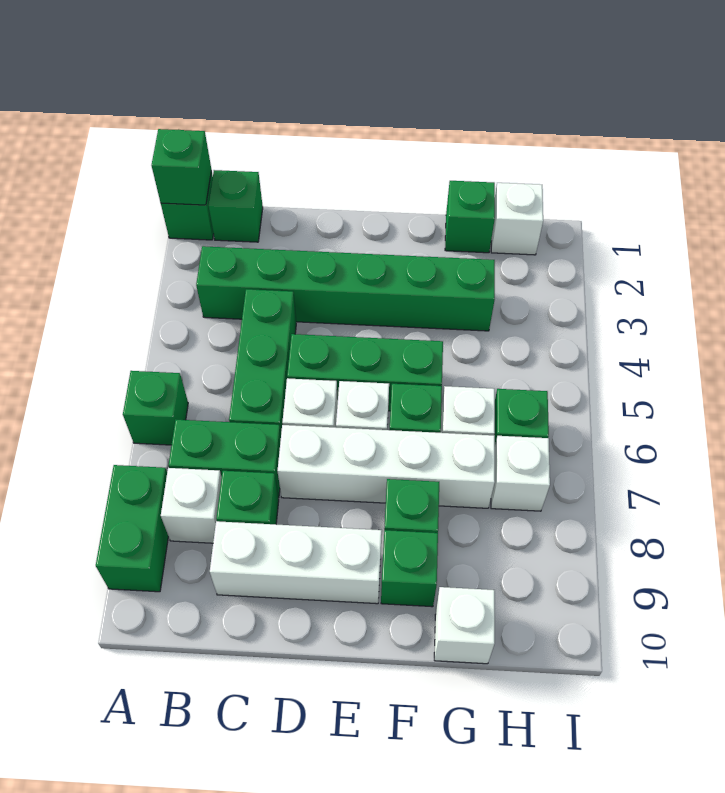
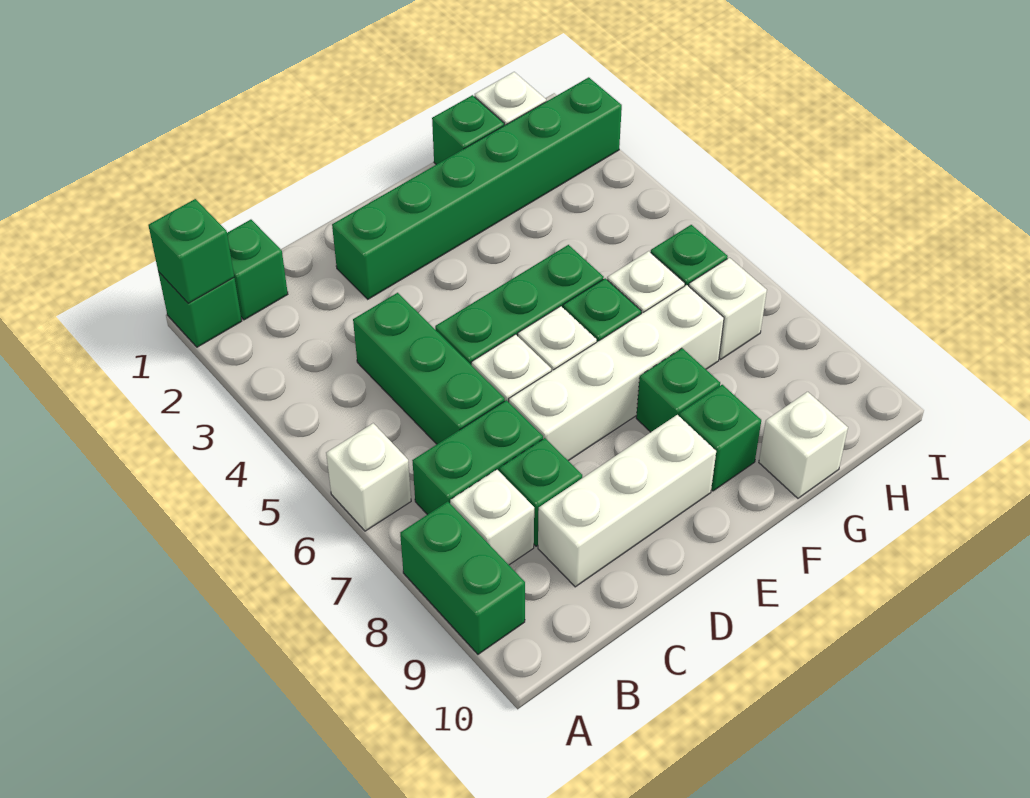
green brick A6 level 1 -> white brick A6 level 1
green brick B3:G3 level 1 -> green brick D2:I2 level 1

